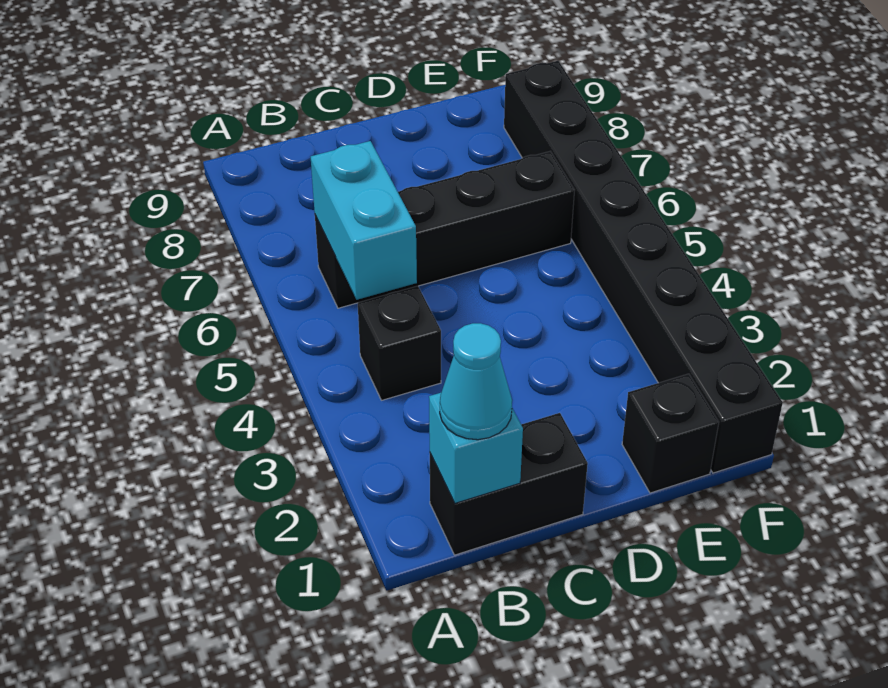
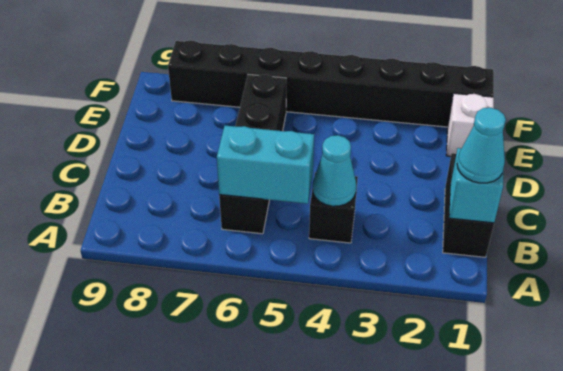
none -> cyan cone B4 level 2
black brick E1 level 1 -> white brick E1 level 1

